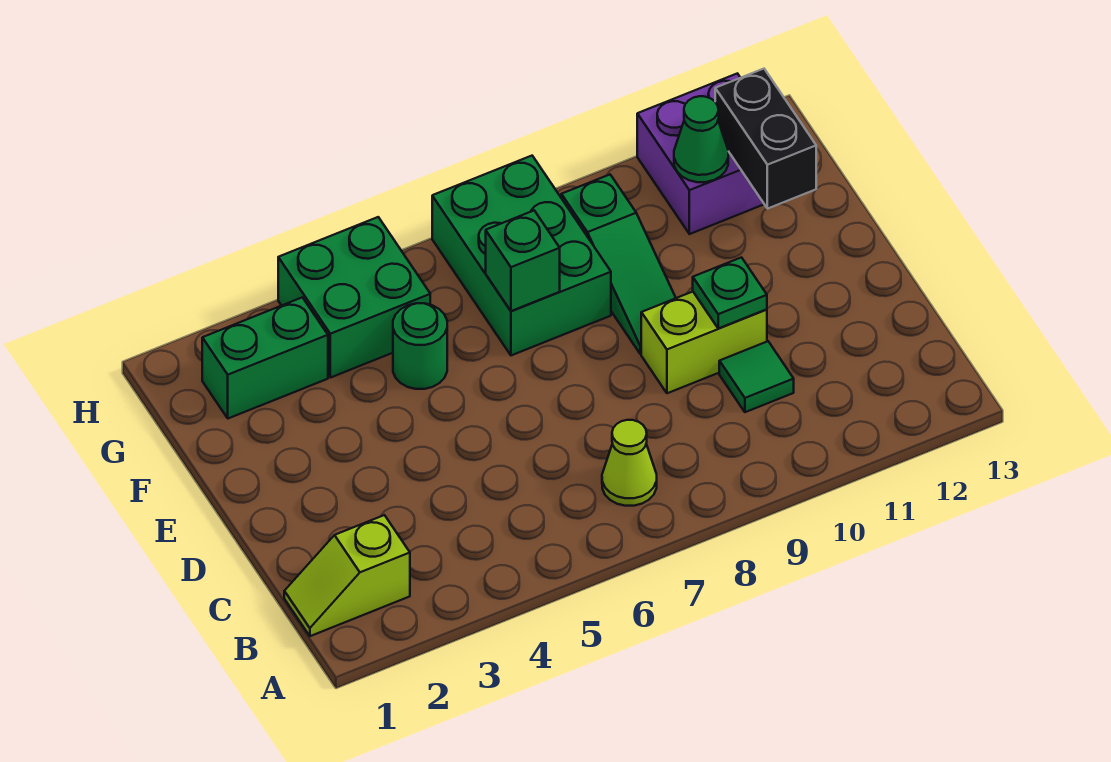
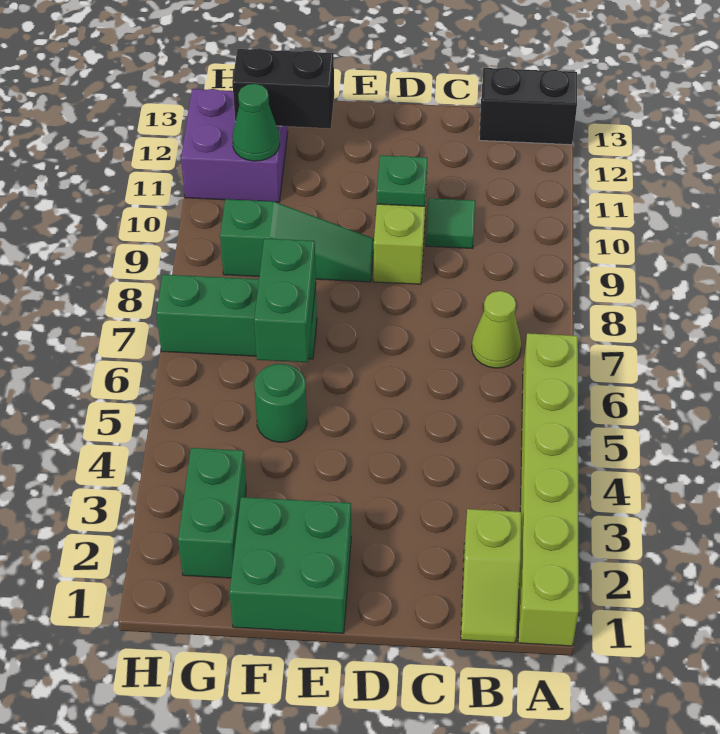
none -> lime brick A1:A6 level 1
none -> black brick A13:B13 level 1
green brick F7:H8 level 1 -> green brick F7:H7 level 1
green brick F7 level 2 -> green brick F6:F7 level 2
green brick G4:H5 level 1 -> green brick E1:F2 level 1

